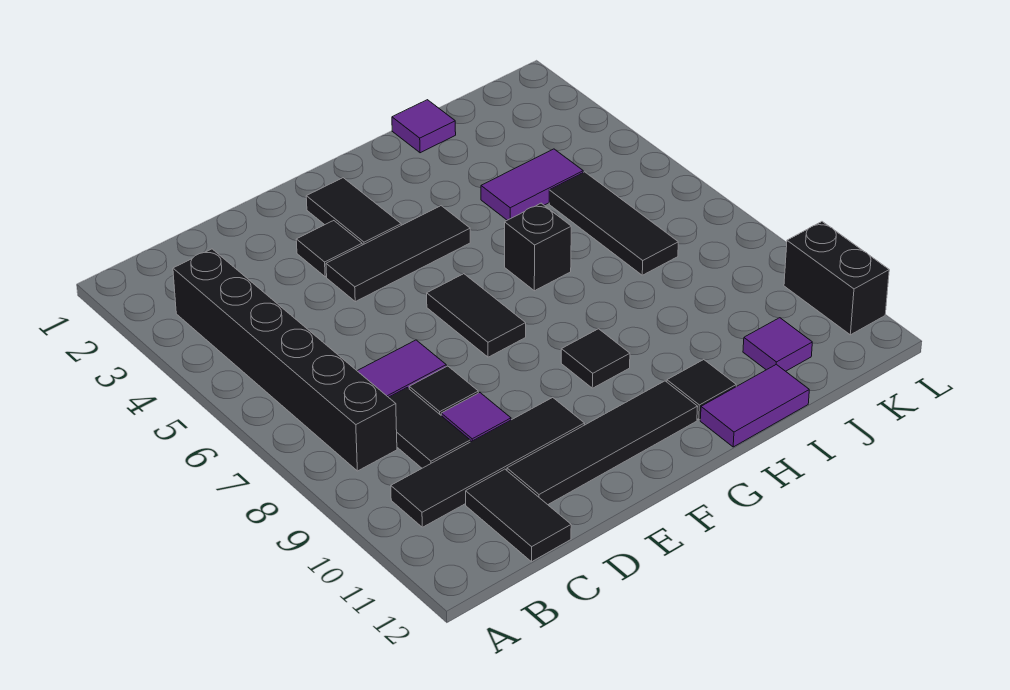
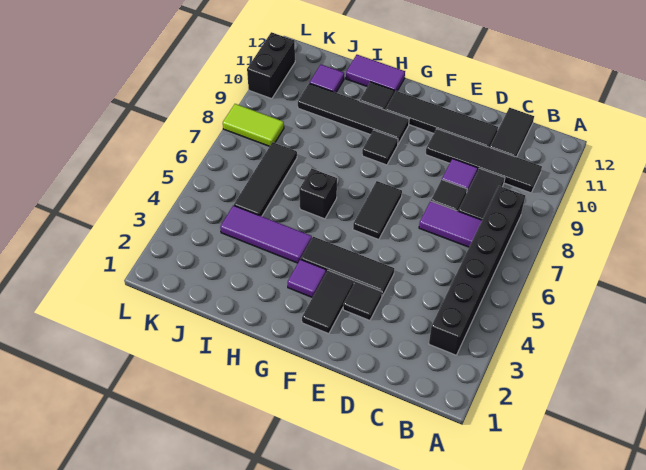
none -> black tile G10:J10 level 1
purple tile I1 level 1 -> purple tile G3 level 1
purple tile I4:J4 level 1 -> purple tile H4:J4 level 1
none -> lime tile K8:L8 level 1

